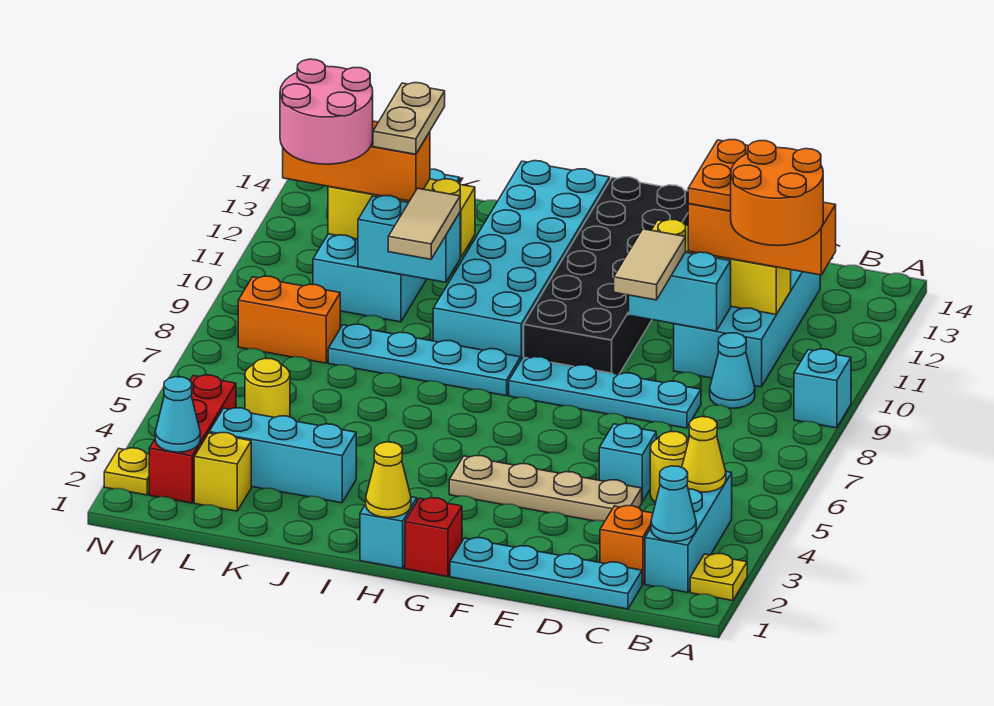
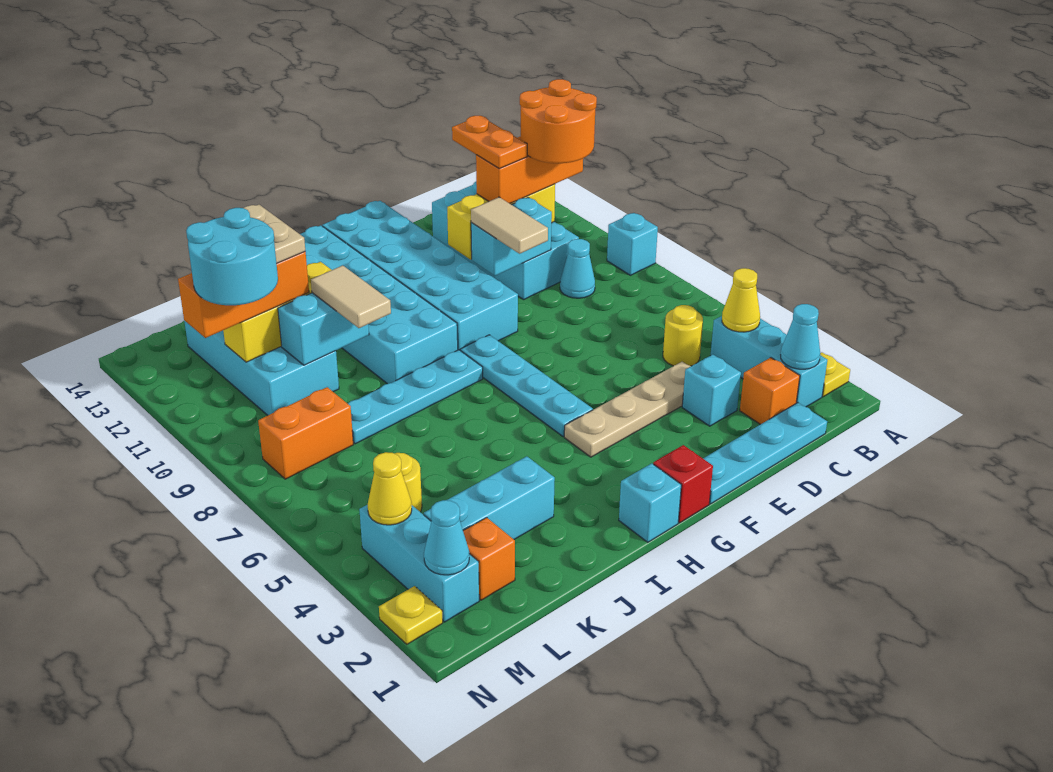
cyan brick D5 level 1 -> cyan brick D3 level 1
cyan plate D8:G8 level 1 -> cyan plate G5:G8 level 1
black brick F9:G14 level 1 -> cyan brick F9:G14 level 1
yellow cone H1 level 2 -> yellow cone M4 level 2
yellow brick L2 level 1 -> orange brick L2 level 1
pink round brick L10:M11 level 4 -> cyan round brick L10:M11 level 4
red brick M2:M4 level 1 -> cyan brick M2:M4 level 1

